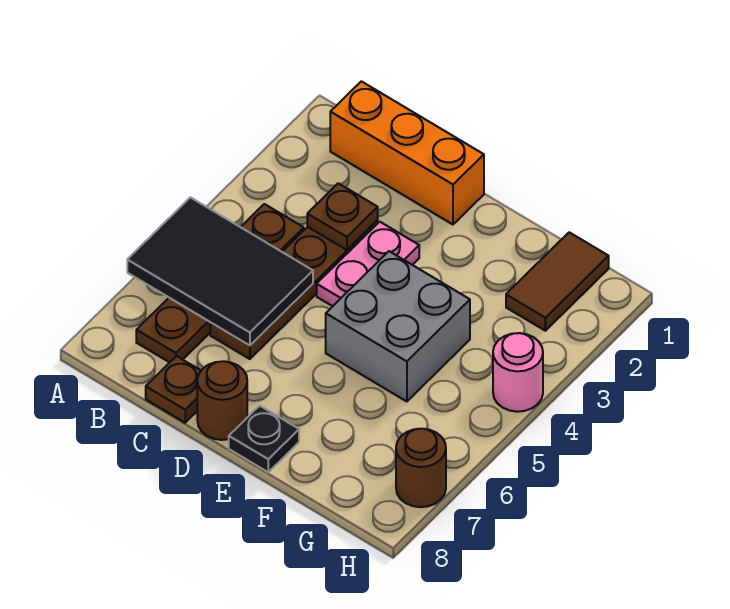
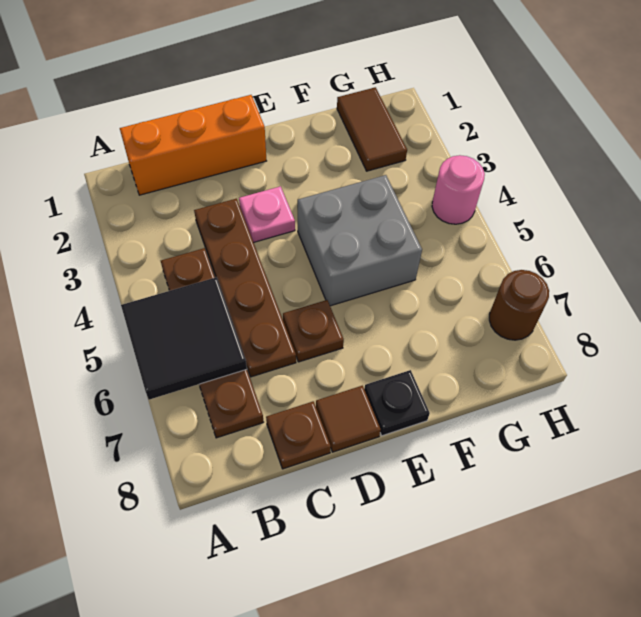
black tile A5:C6 level 2 -> black tile A5:B6 level 2
brown plate C3 level 2 -> brown plate D6 level 1
pink plate D3:D4 level 1 -> pink plate D3 level 1
brown round brick D8 level 1 -> brown tile D8 level 1

